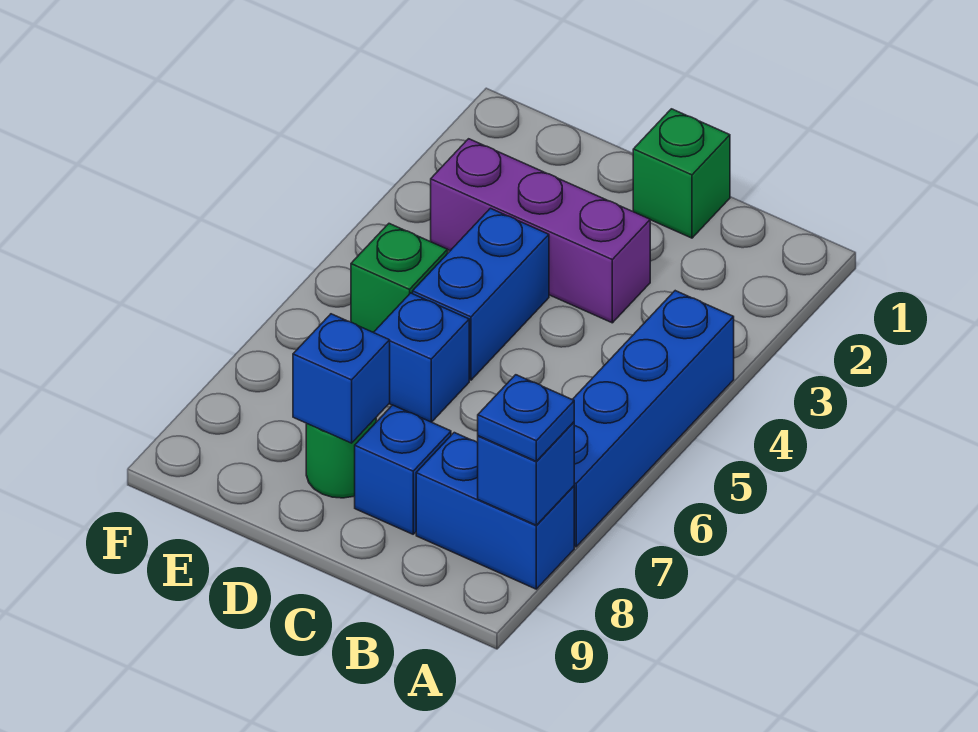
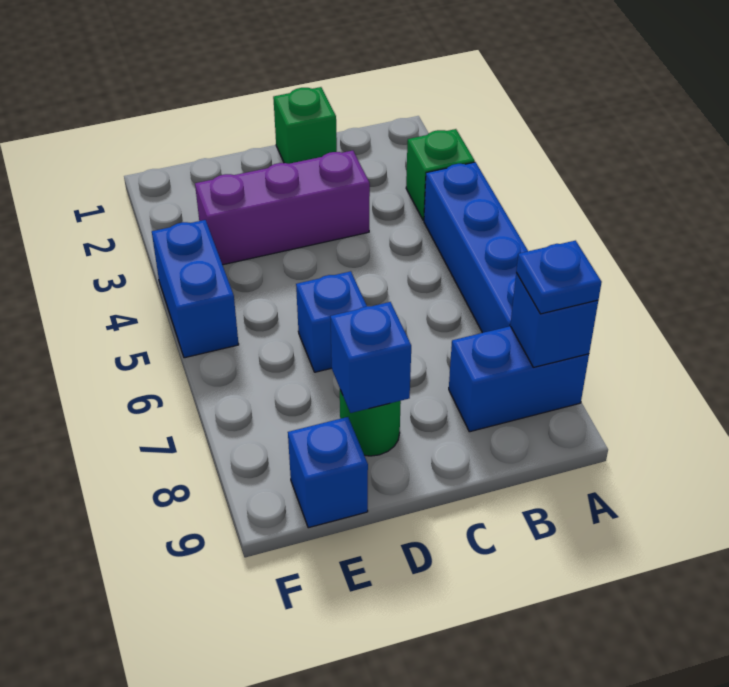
blue brick C8 level 1 -> blue brick E9 level 1
blue brick D4:D5 level 1 -> blue brick F4:F5 level 1
green brick E5 level 1 -> green brick A3 level 1

